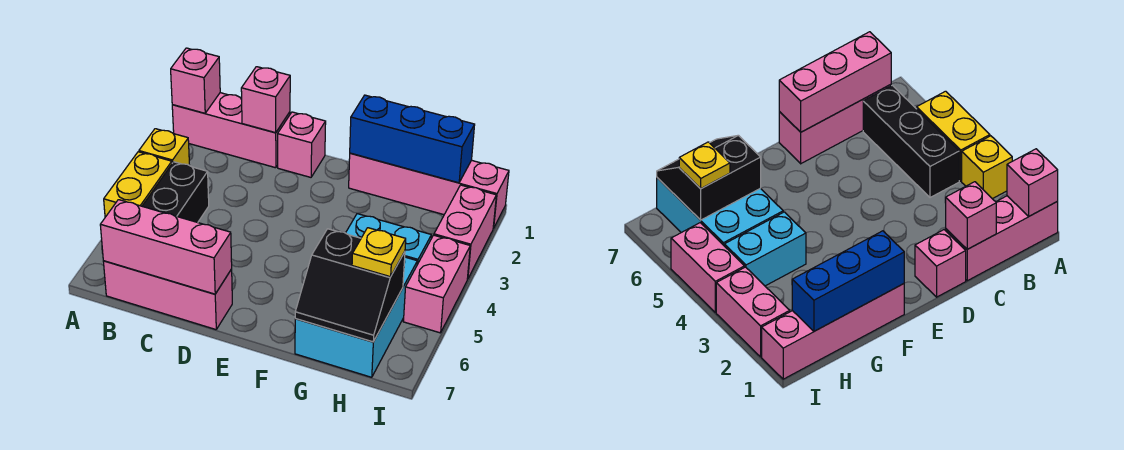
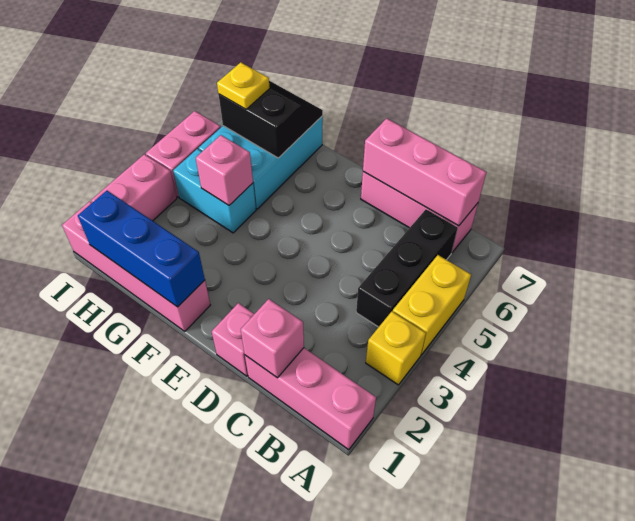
pink brick A1 level 2 -> pink brick G4 level 2

